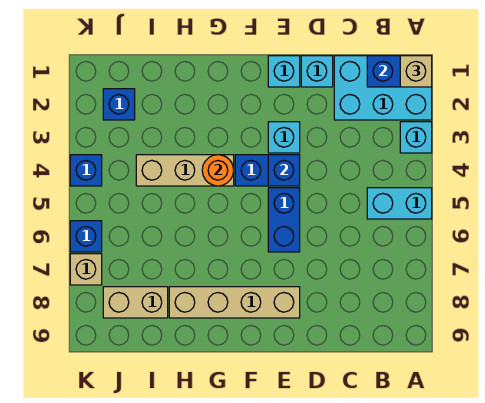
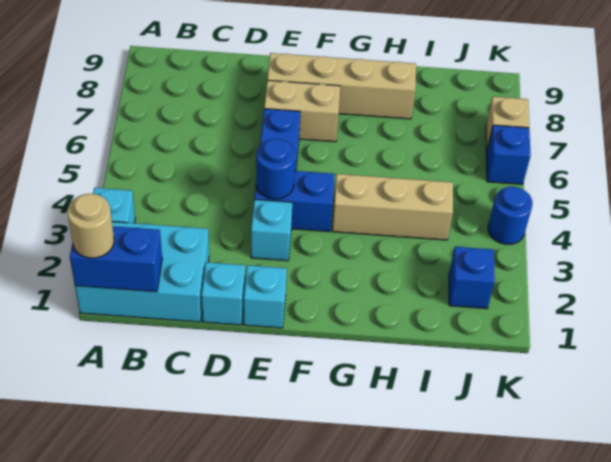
tan brick A1 level 3 -> tan round brick A1 level 3
cyan brick A5:B5 level 1 -> none
blue brick E4 level 2 -> blue round brick E4 level 2
orange round brick G4 level 2 -> none
tan brick I8:J8 level 1 -> tan brick E7:F7 level 1
blue brick K4 level 1 -> blue round brick K4 level 1

